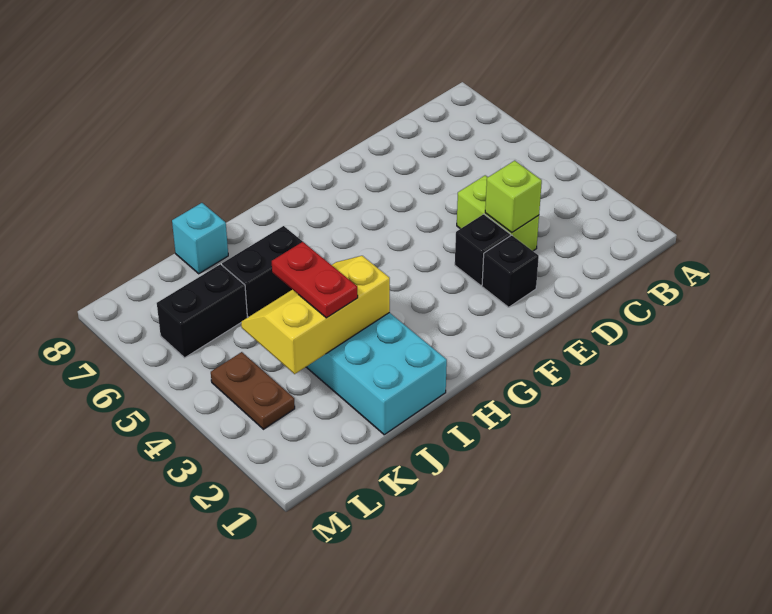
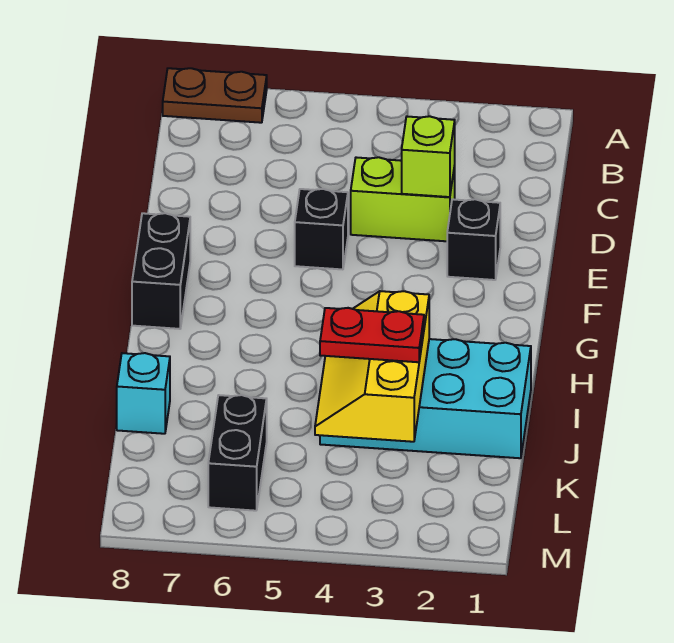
black brick E3 level 1 -> black brick E5 level 1
black brick I6:J6 level 1 -> black brick F8:G8 level 1
brown plate L3:L4 level 1 -> brown plate A7:A8 level 1

